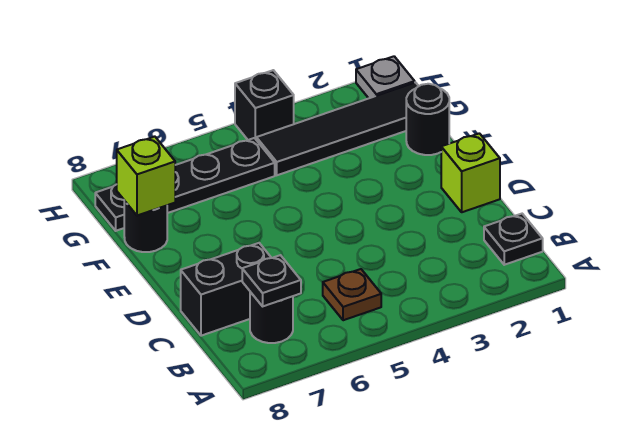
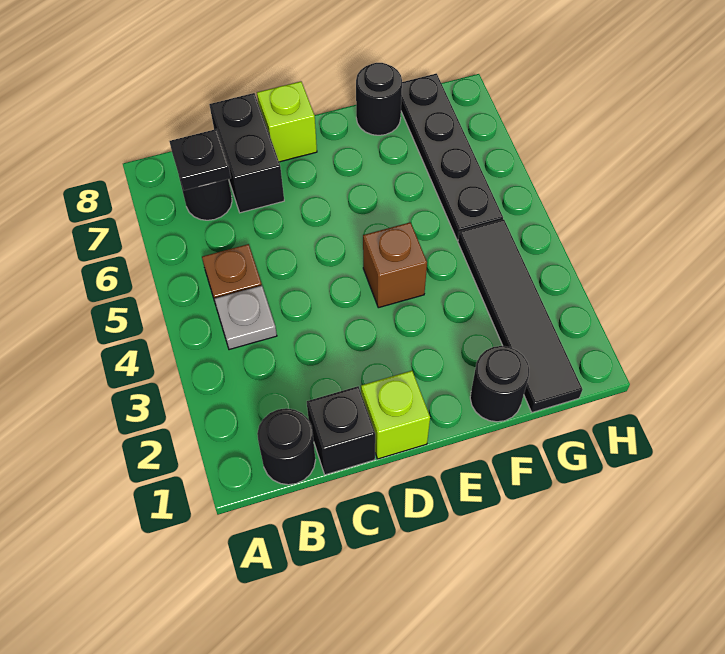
black plate B1 level 1 -> black round brick B1 level 1
none -> brown brick E4 level 1
lime brick F8 level 2 -> lime brick D8 level 1
grey plate H1 level 1 -> grey plate B4 level 1
black brick H4 level 1 -> black brick C1 level 1

